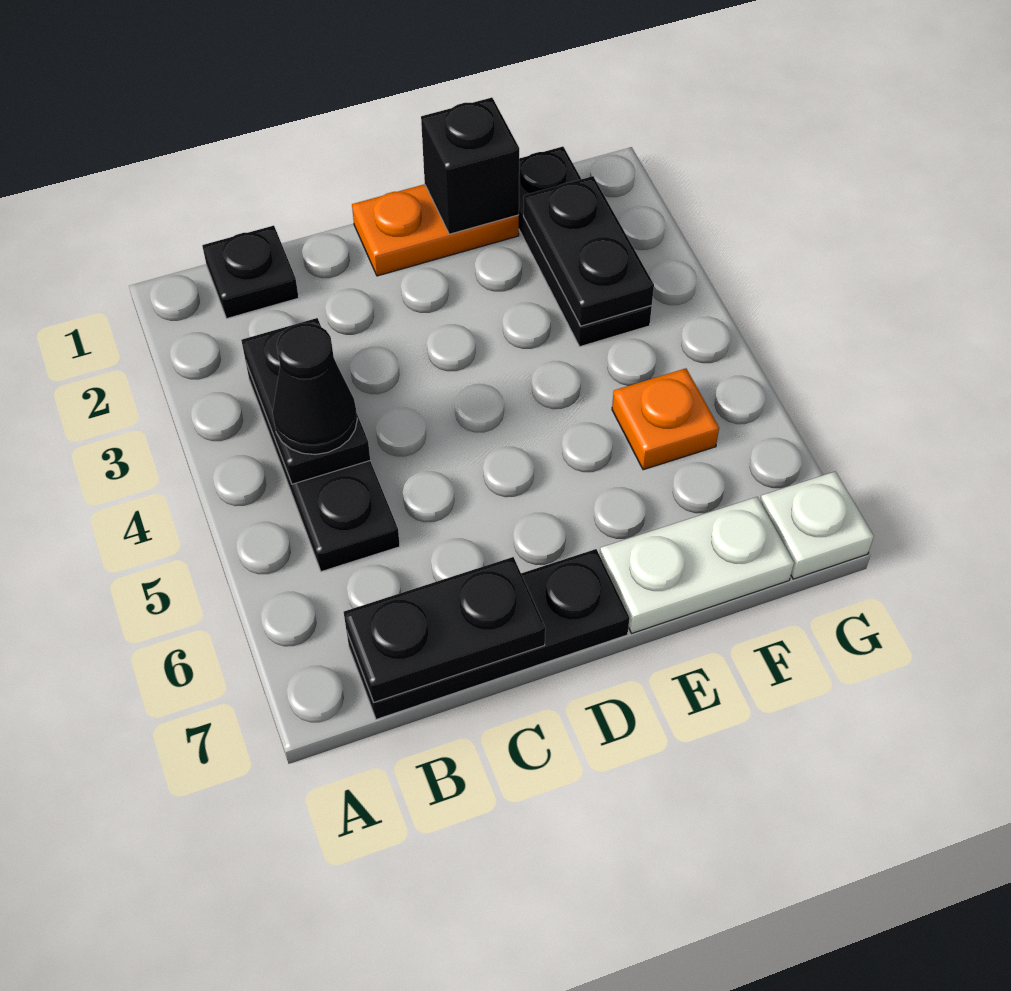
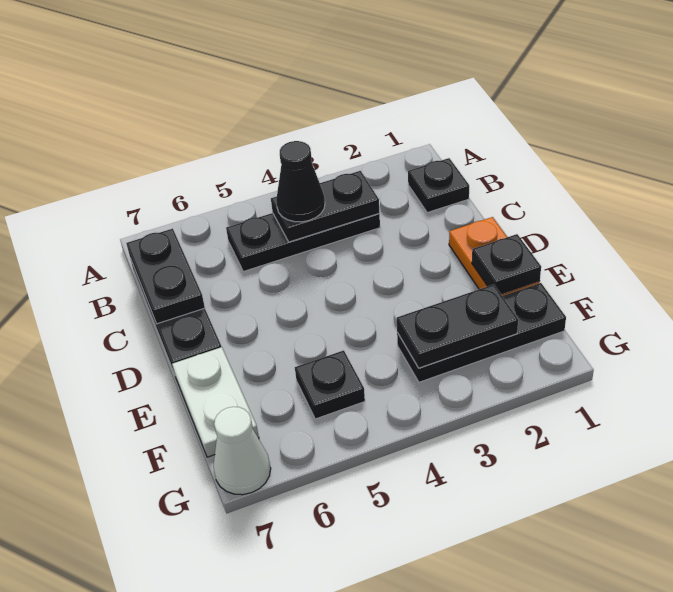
black brick E1 level 2 -> black plate E1 level 2
orange plate F5 level 1 -> black plate F5 level 1
white plate G7 level 1 -> white cone G7 level 1

